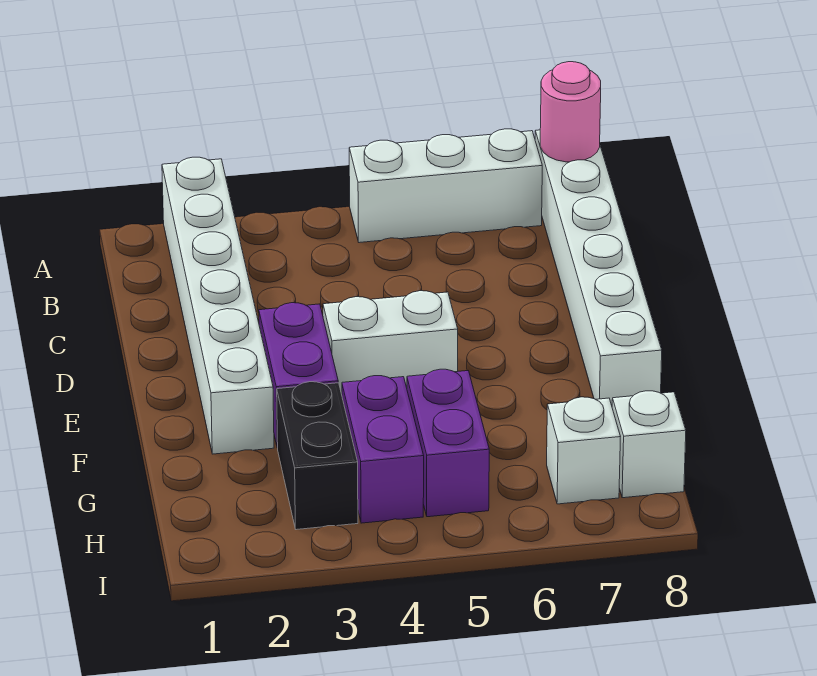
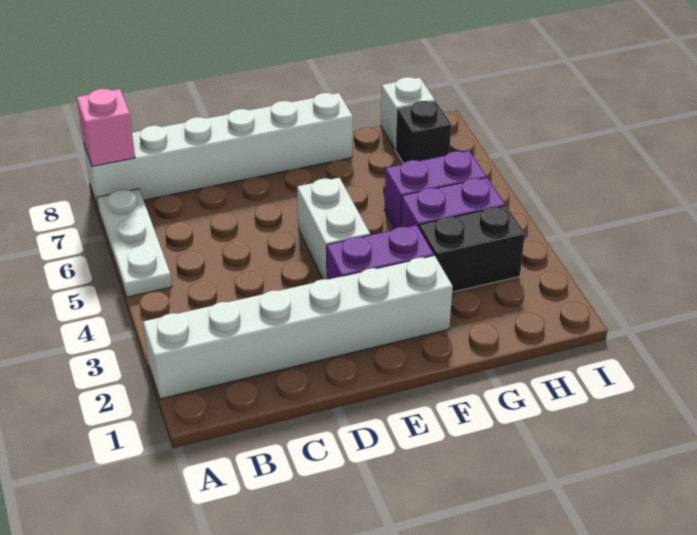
white brick A5:A7 level 1 -> white plate A5:A7 level 1
pink round brick A8 level 2 -> pink brick A8 level 2
white brick H7 level 1 -> black brick H7 level 1

